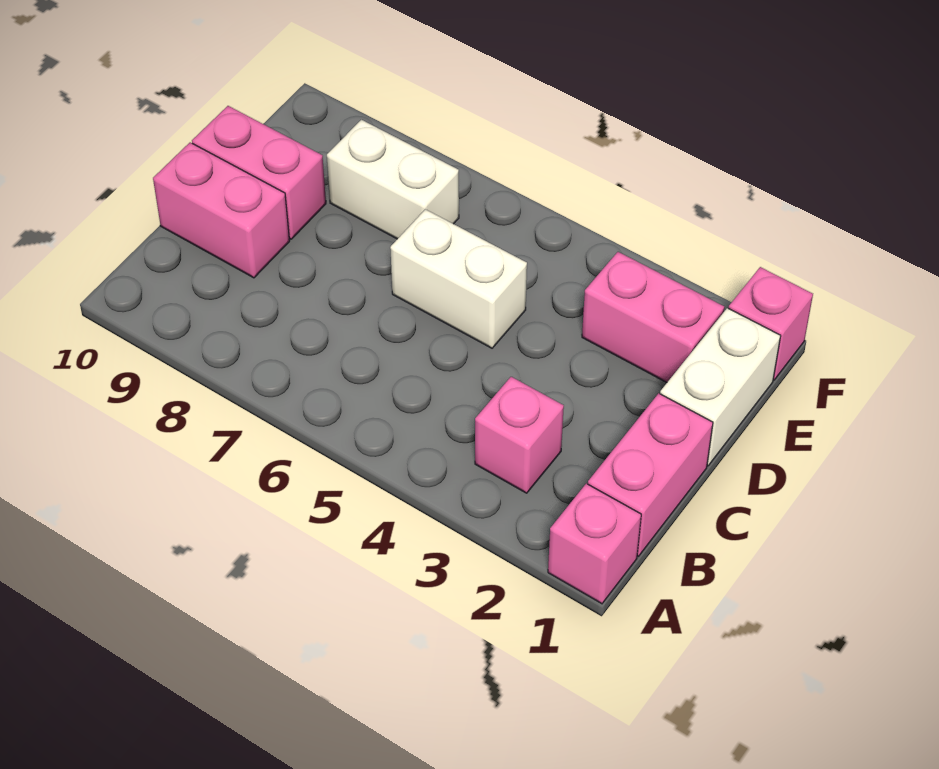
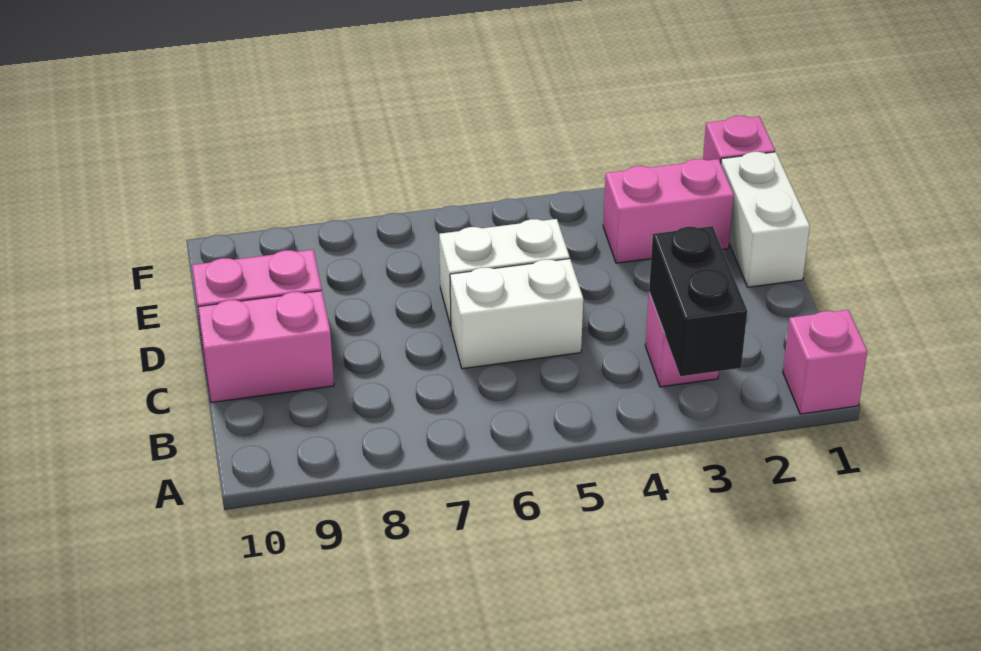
none -> black brick A3:B3 level 2
pink brick B1:C1 level 1 -> none
white brick E7:E8 level 1 -> white brick C5:C6 level 1

